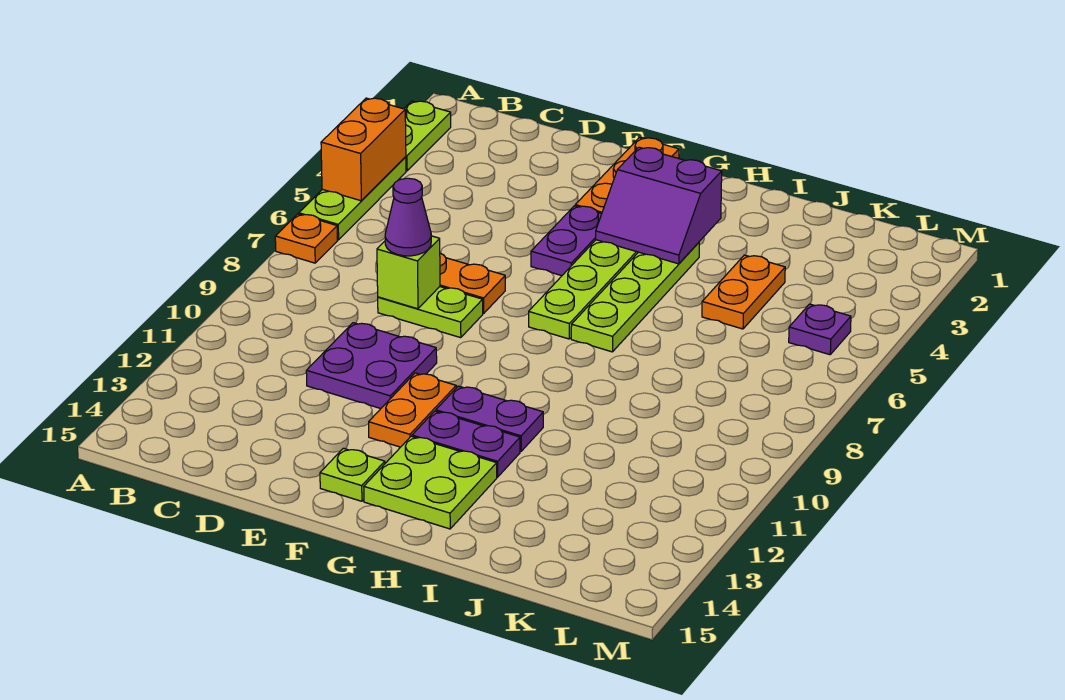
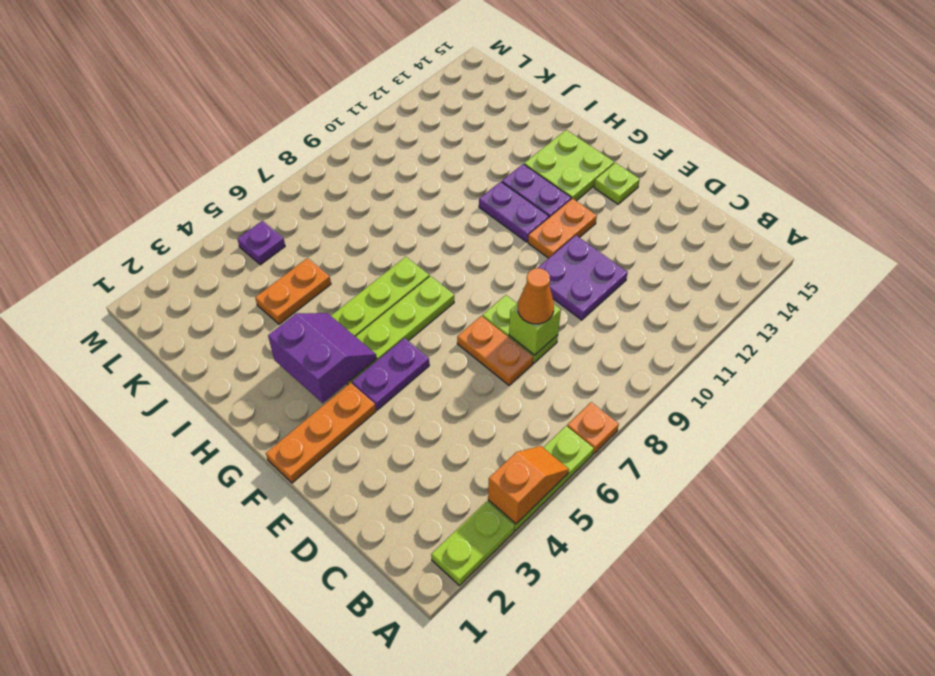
orange brick A4:A5 level 2 -> orange slope A4:A5 level 2 top 4
purple cone D8 level 3 -> orange cone D8 level 3

